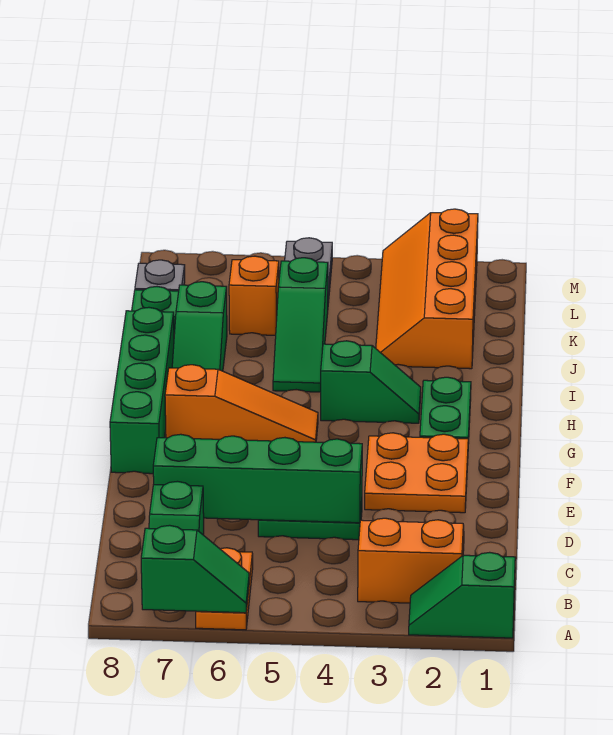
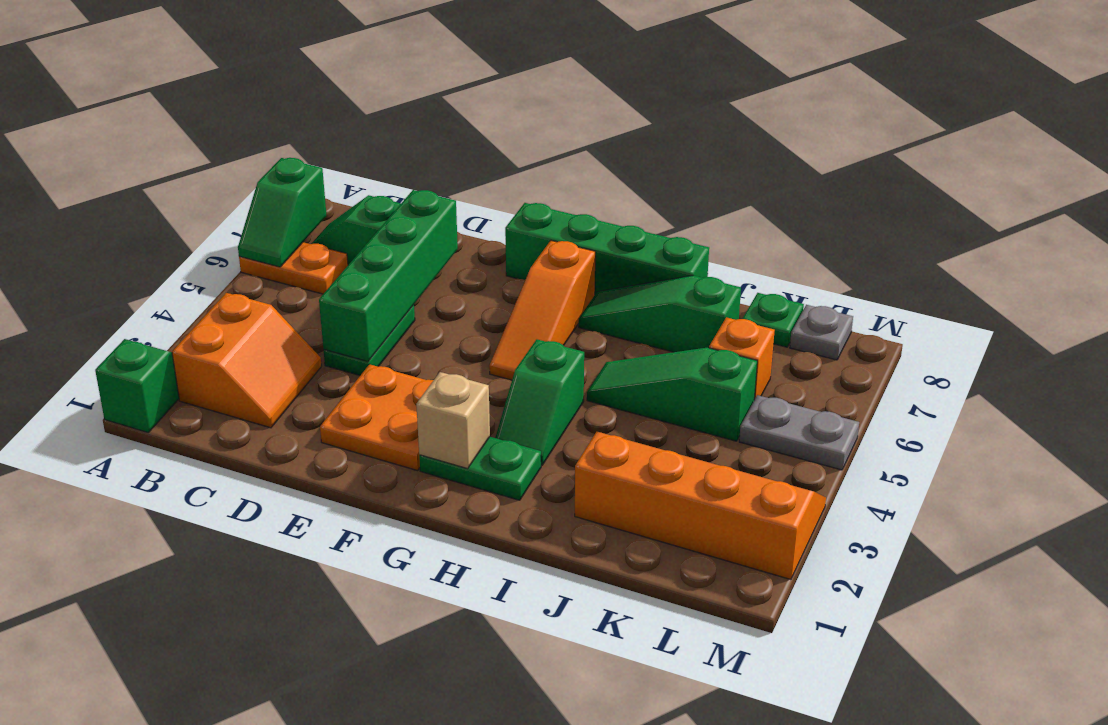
none -> tan brick G2 level 2

